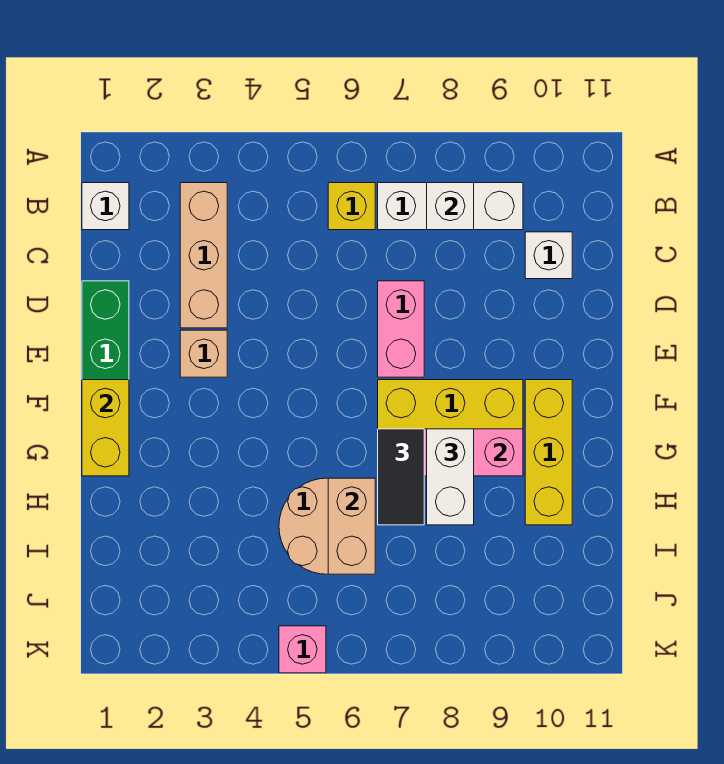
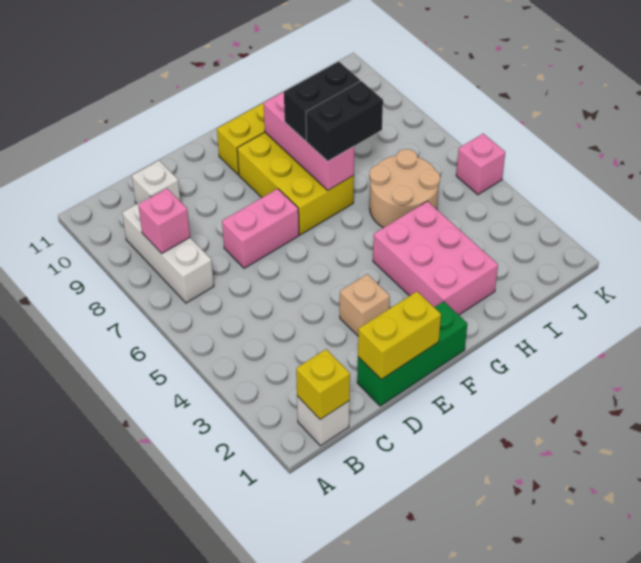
tan brick B3:D3 level 1 -> none
yellow brick B6 level 1 -> yellow brick B1 level 2
white brick B8 level 2 -> pink brick B8 level 2
yellow brick F1:G1 level 2 -> yellow brick D1:E1 level 2
none -> pink brick G2:H4 level 1
black tile G7:H7 level 3 -> black brick G7:H7 level 3
white brick G8:H8 level 3 -> black brick G8:H8 level 3
tan brick H6:I6 level 2 -> none

